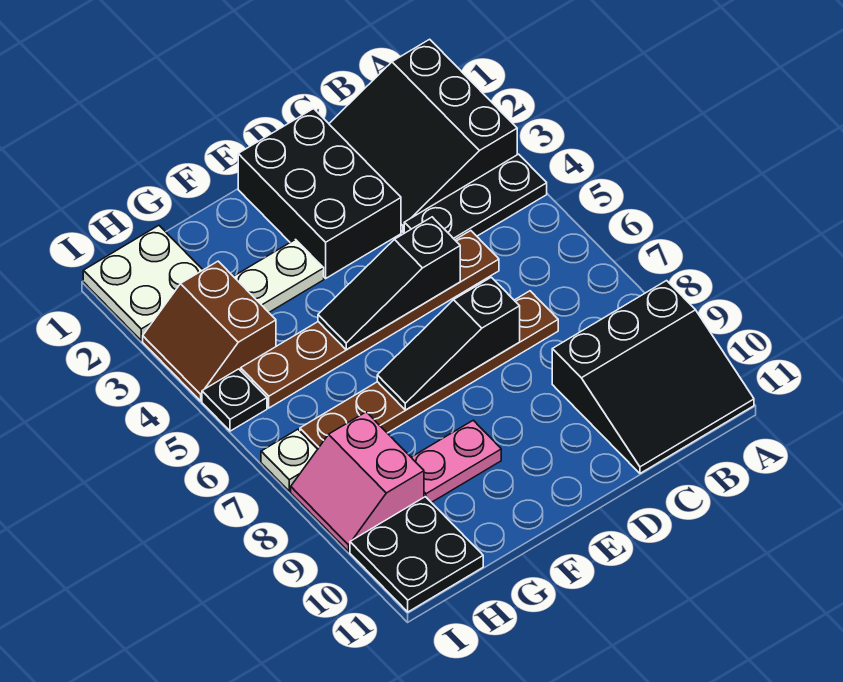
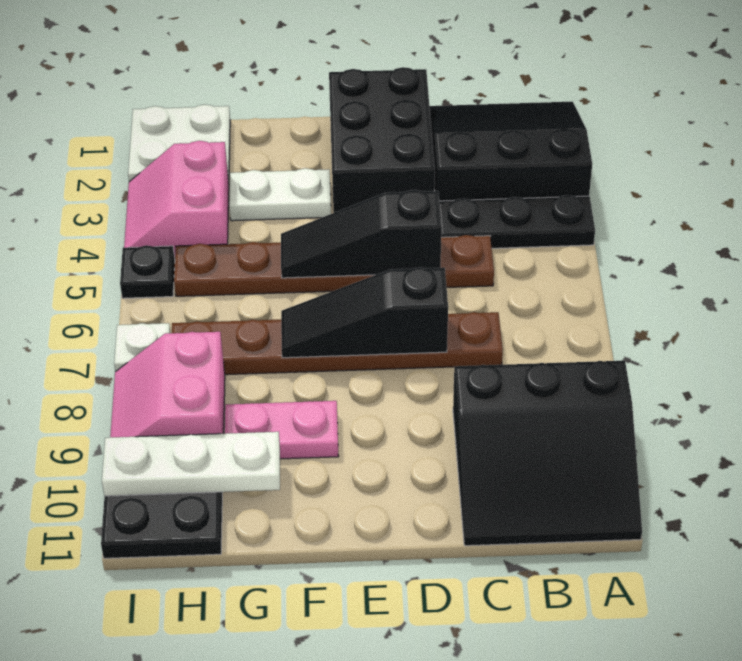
black slope A1:C3 level 1 top A -> black slope A1:C3 level 1 top 3
none -> white plate G10:I10 level 2
brown slope H3:I4 level 1 top H -> pink slope H3:I4 level 1 top H

